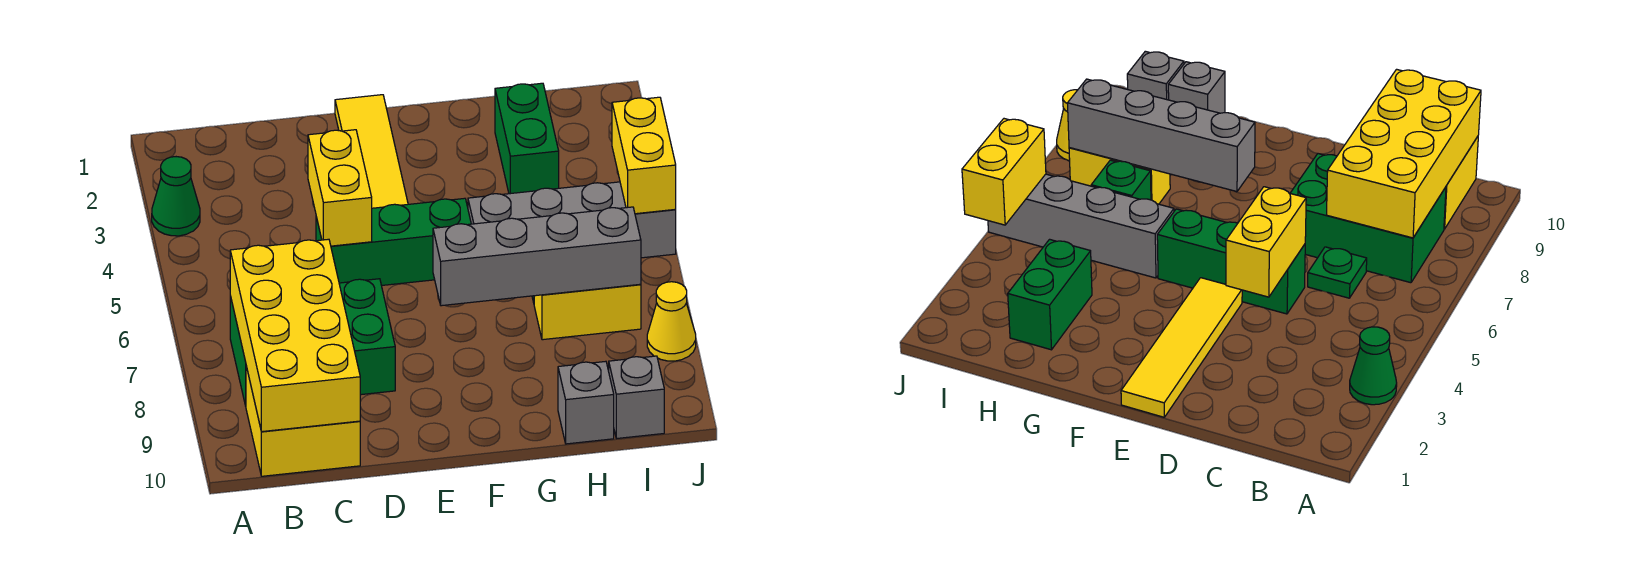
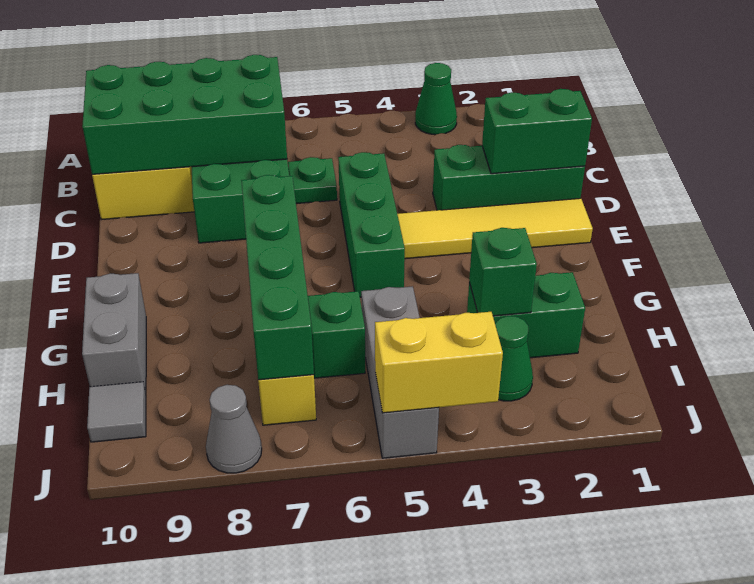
yellow brick B7:C10 level 2 -> green brick B7:C10 level 2
none -> green brick D1:D3 level 1
none -> green brick D1:D2 level 2
yellow brick D4:D5 level 2 -> none
grey brick F7:I7 level 2 -> green brick F7:I7 level 2
grey brick G5:J5 level 1 -> grey brick H5:J5 level 1
none -> green brick H3 level 2
grey brick H10 level 1 -> grey brick G10:H10 level 1
none -> green cone I3 level 1
grey brick I10 level 1 -> grey tile I10 level 1
yellow cone J8 level 1 -> grey cone J8 level 1

